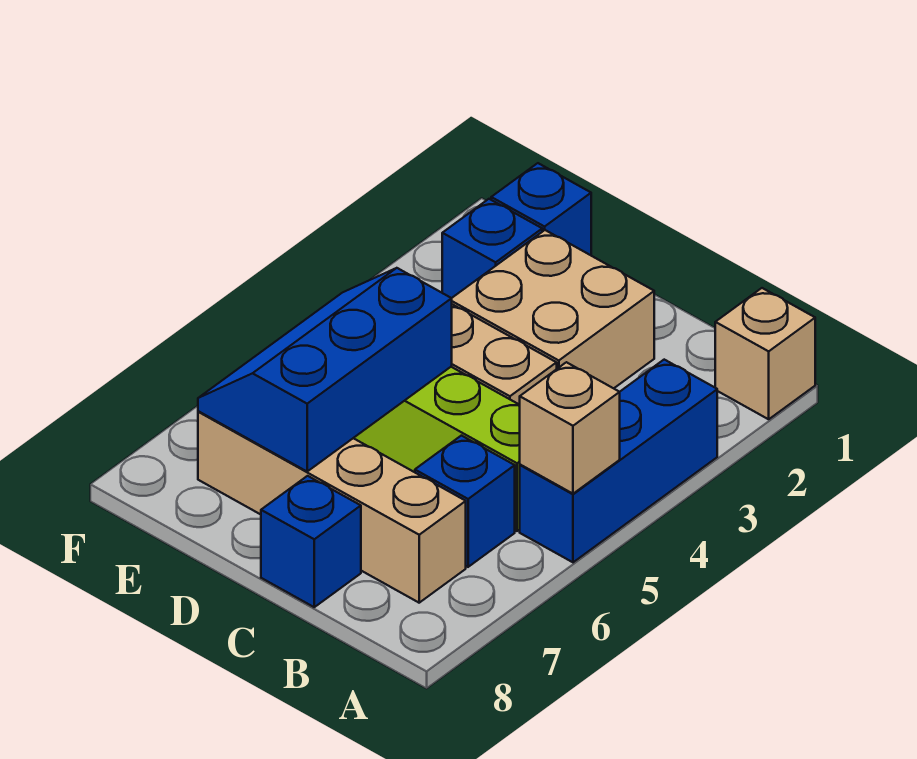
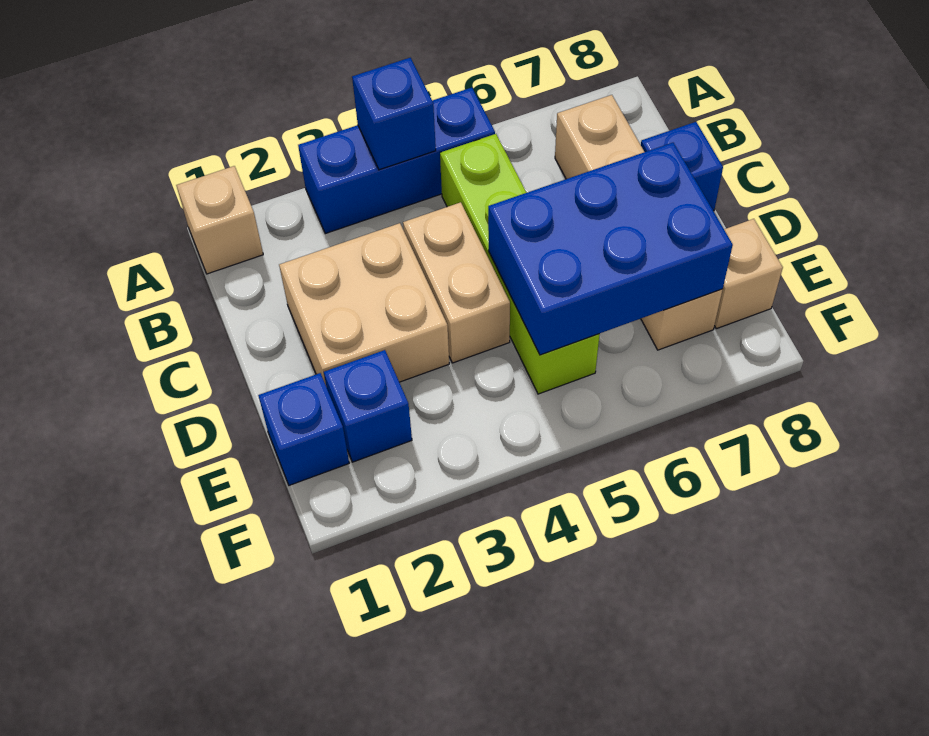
tan brick A5 level 2 -> tan brick E8 level 1
blue brick B6 level 1 -> blue brick A4 level 2
blue slope D5:E7 level 2 top D -> blue brick D5:E7 level 2

